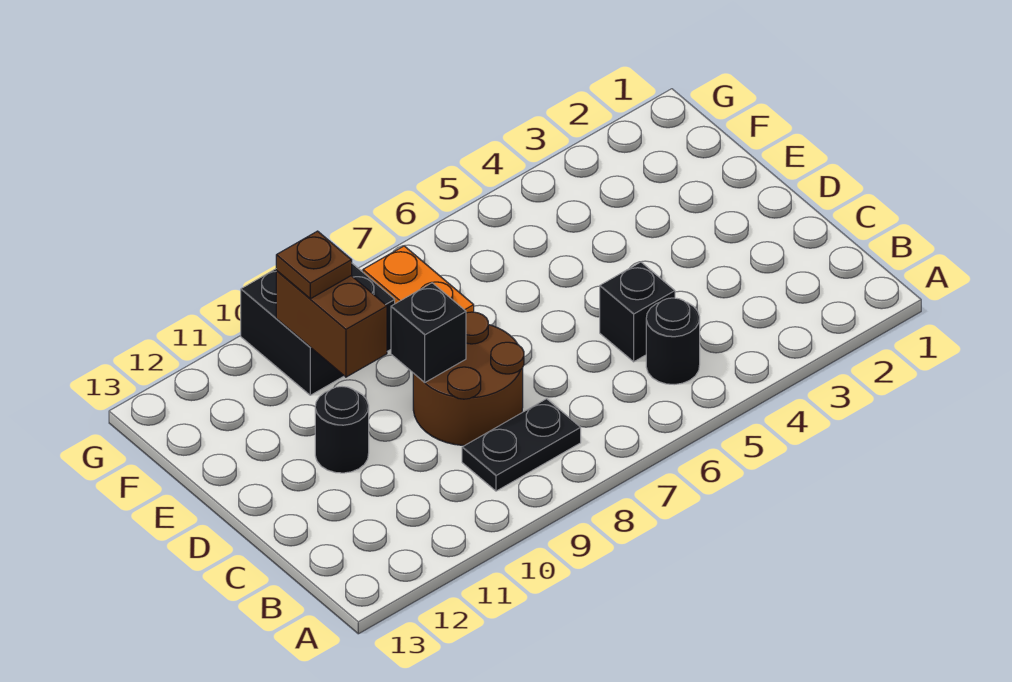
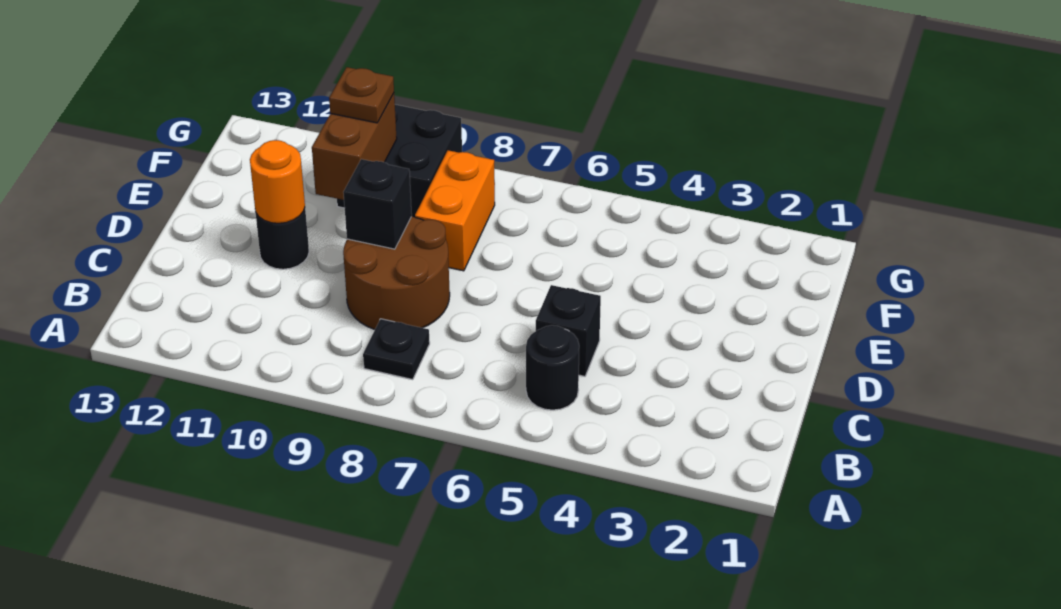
black plate B8:B9 level 1 -> black plate B8 level 1
none -> orange round brick D11 level 2

